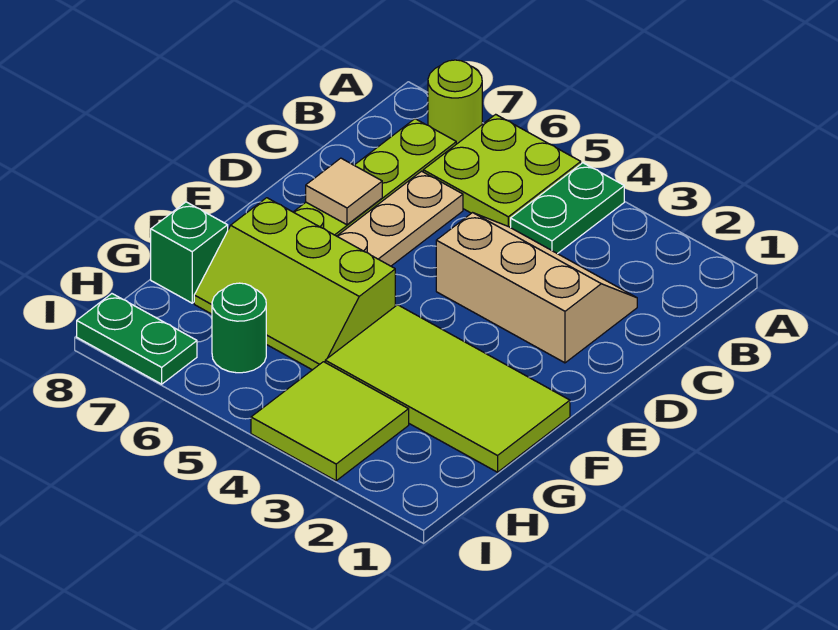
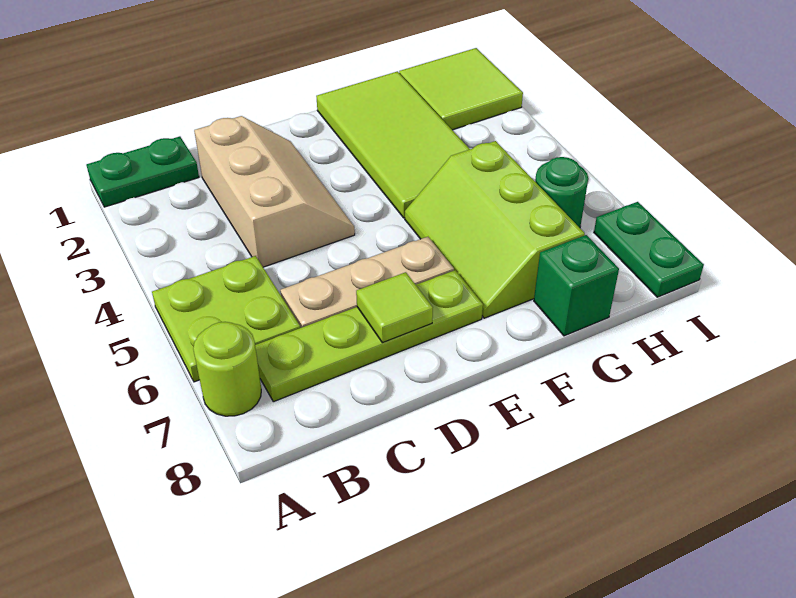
green plate A4:B4 level 1 -> green plate A1:B1 level 1
tan slope C2:D4 level 1 top D -> tan slope C2:D4 level 1 top C
tan tile D7 level 2 -> lime tile D7 level 2
lime slope F5:G7 level 1 top F -> lime slope F5:G7 level 1 top G
lime tile H3:I4 level 1 -> lime tile H1:I2 level 1

